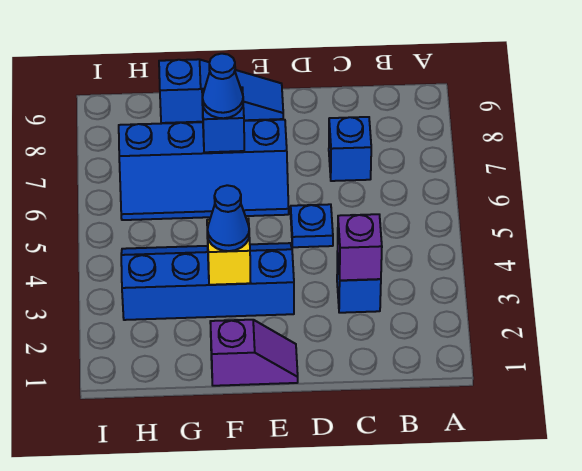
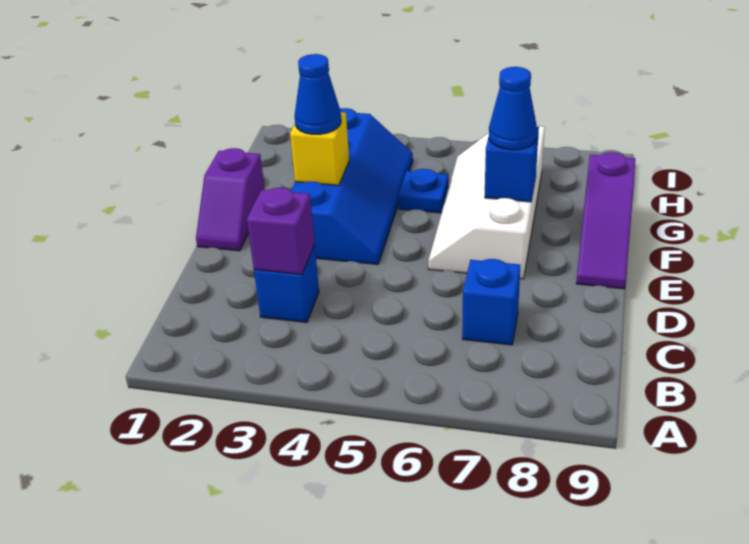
blue plate D5 level 1 -> blue plate G5 level 1
blue slope E6:H7 level 1 top 7 -> white slope E6:H7 level 1 top 7
blue slope E9:G9 level 1 top G -> purple slope E9:G9 level 1 top G

